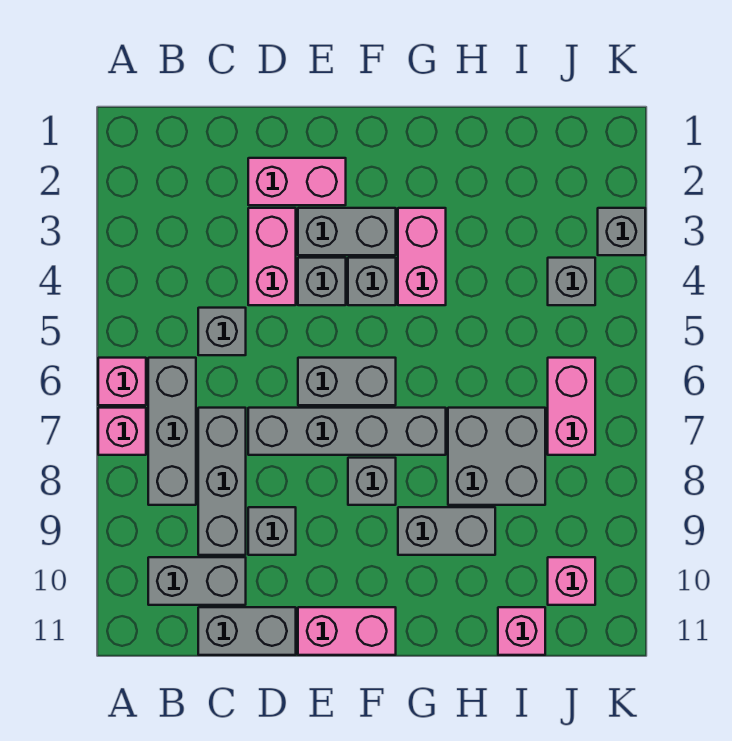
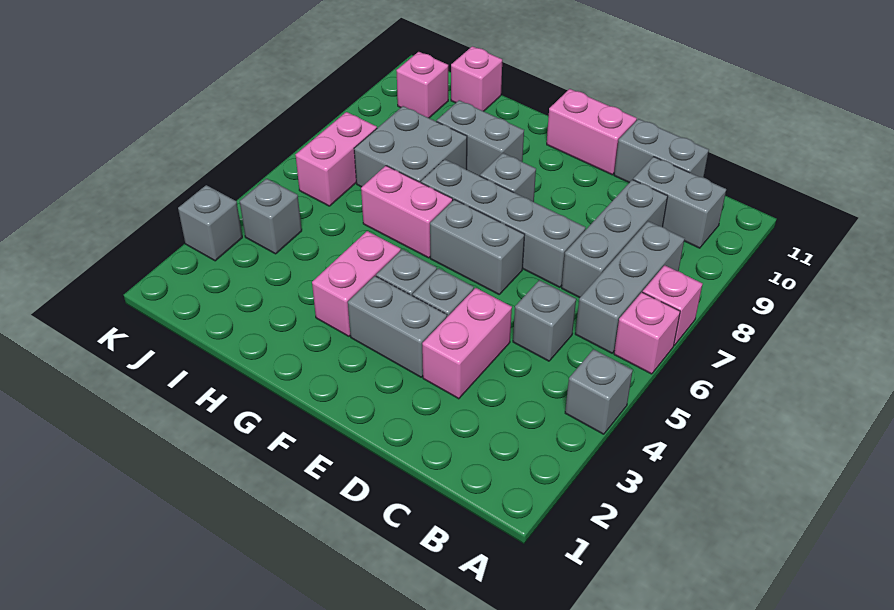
pink brick D2:E2 level 1 -> pink brick G6:H6 level 1
grey brick D9 level 1 -> grey brick A4 level 1

